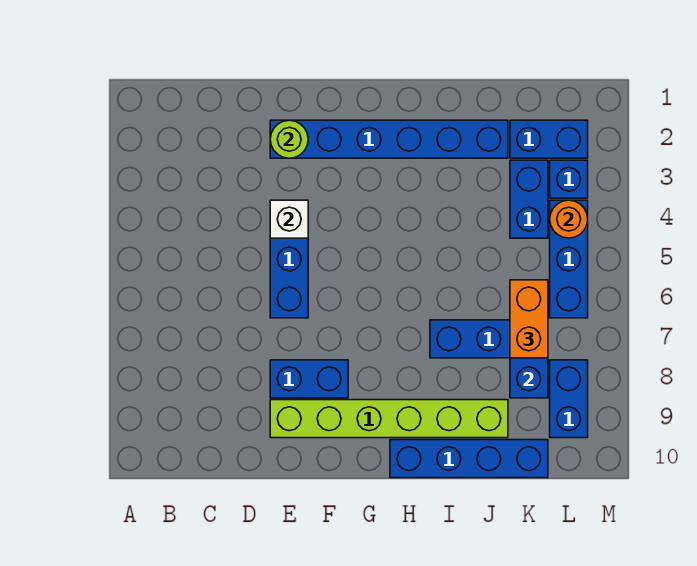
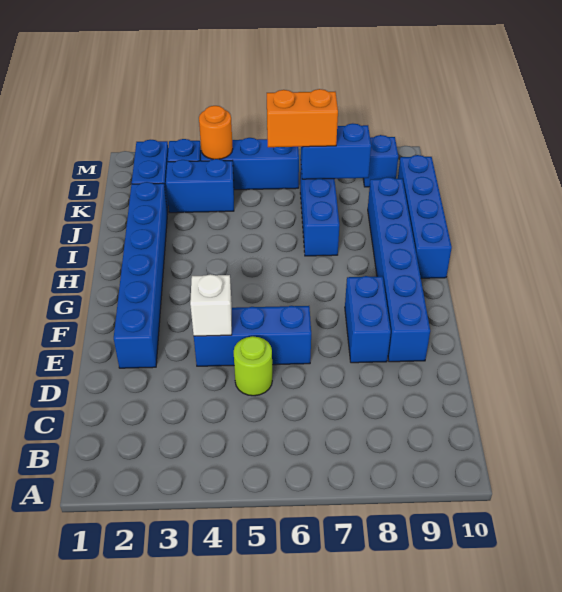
lime round brick E2 level 2 -> lime round brick D5 level 1
lime brick E9:J9 level 1 -> blue brick E9:J9 level 1
blue brick L8:L9 level 1 -> blue brick L9 level 1

